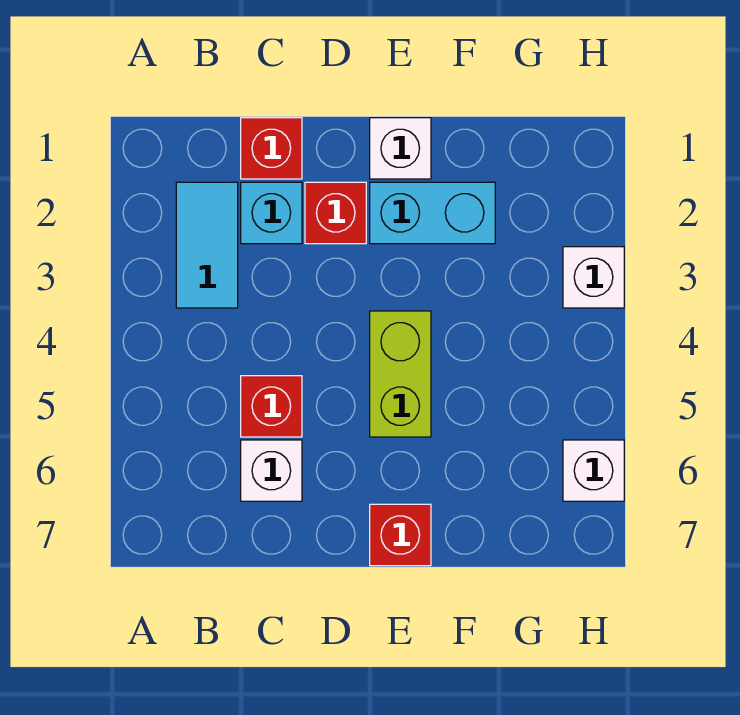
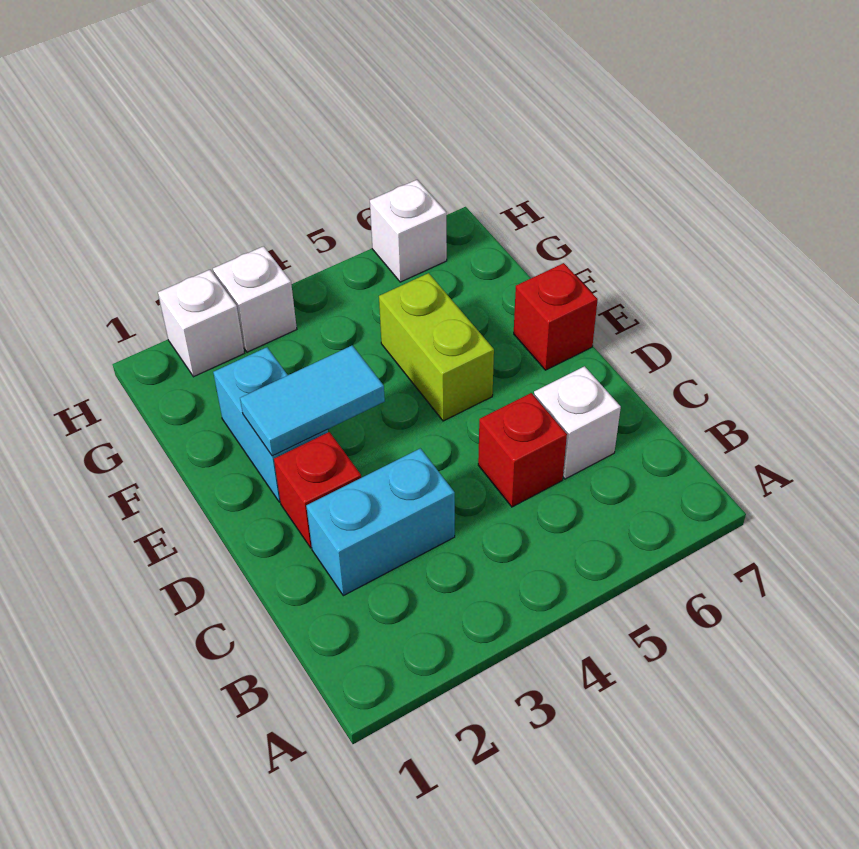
cyan tile B2:B3 level 1 -> cyan tile E2:E3 level 2
red brick C1 level 1 -> none
cyan brick C2 level 1 -> cyan brick C2:C3 level 1
white brick E1 level 1 -> white brick H2 level 1
lime brick E4:E5 level 1 -> lime brick E5:F5 level 1

